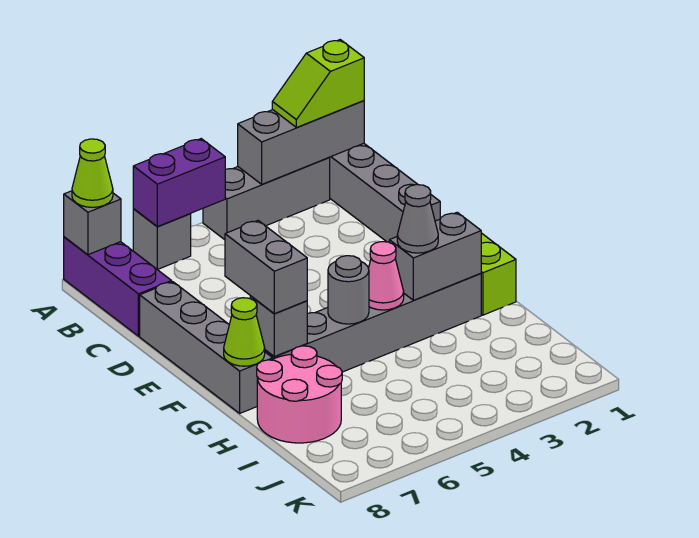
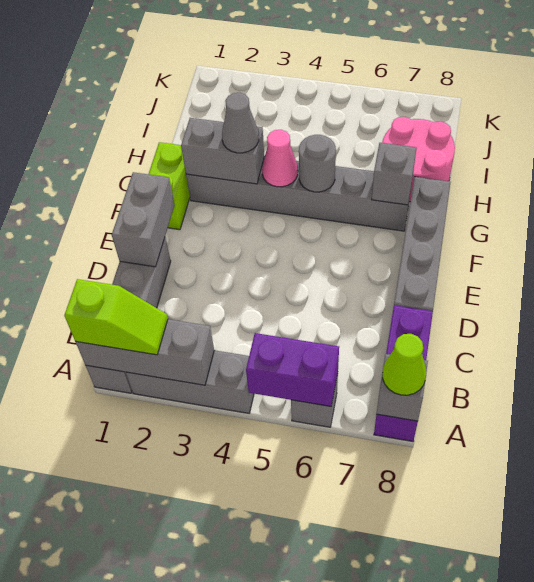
grey brick F7:G7 level 3 -> grey brick D1:E1 level 2
lime cone G8 level 2 -> none

